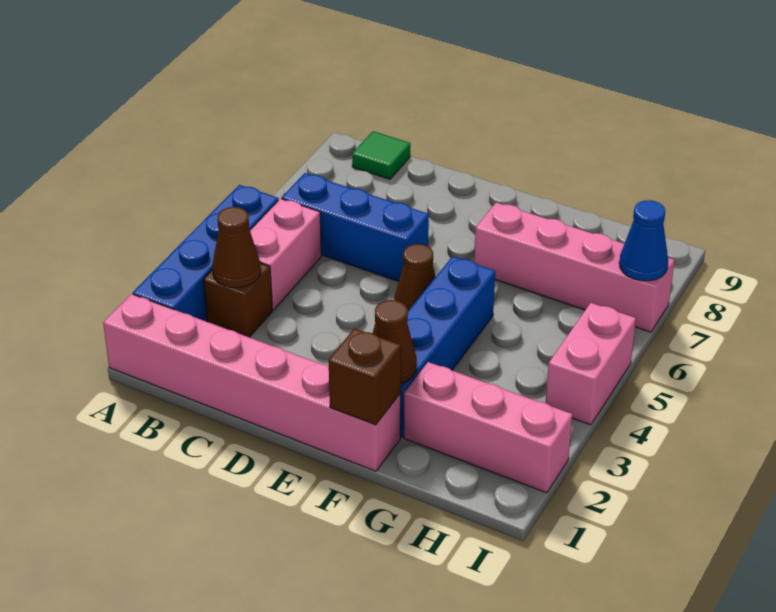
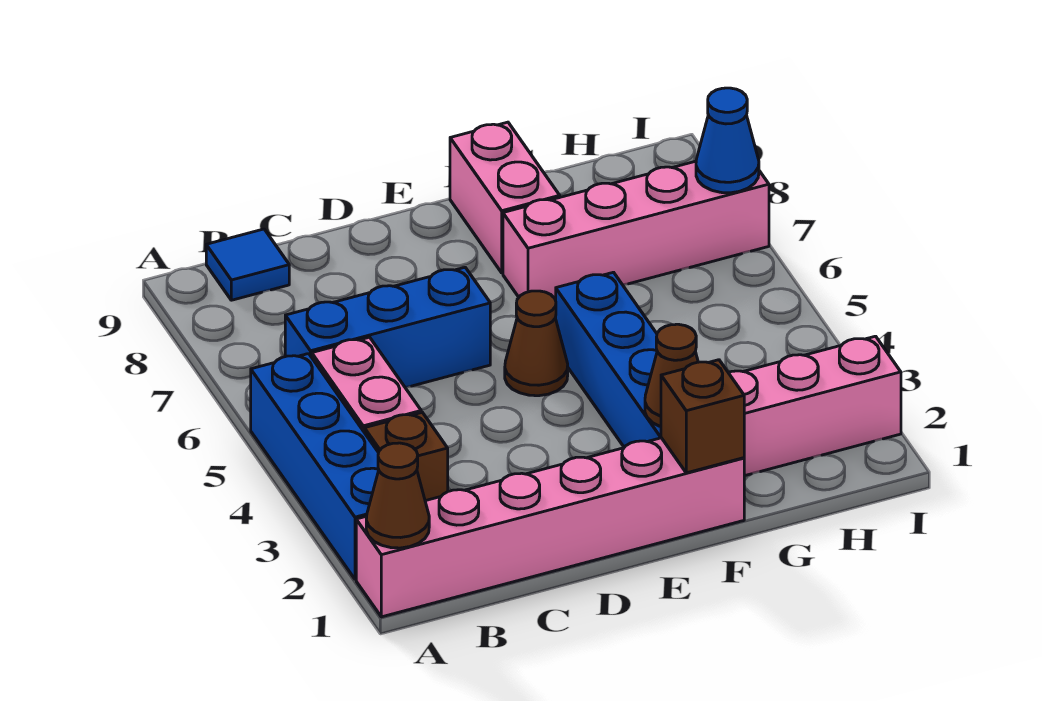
brown cone B3 level 2 -> brown cone A1 level 2
green tile B9 level 1 -> blue tile B9 level 1
pink brick I4:I5 level 1 -> pink brick F8:F9 level 1

